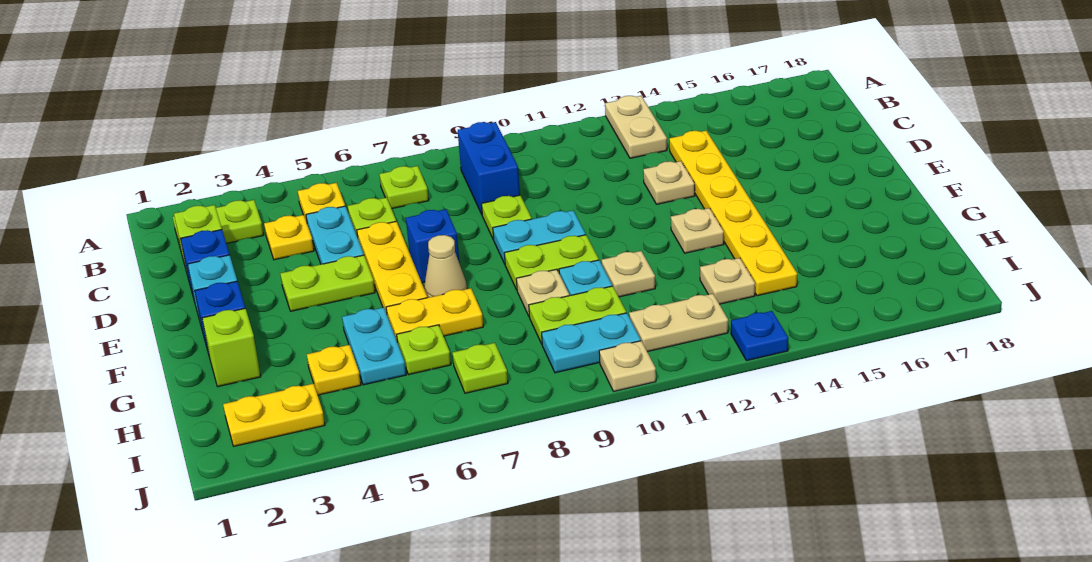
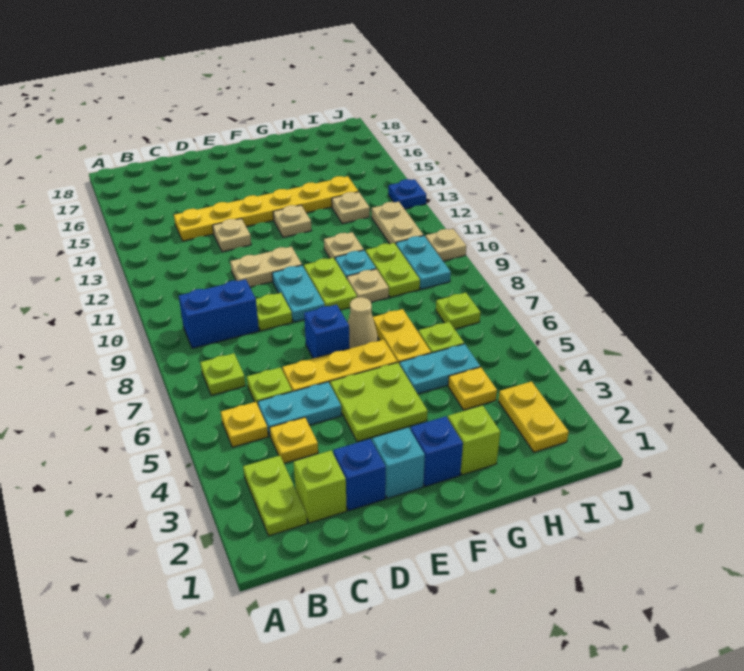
tan plate A13:B13 level 1 -> tan plate D11:E11 level 1
lime plate E4:E5 level 1 -> lime plate E4:F5 level 1

